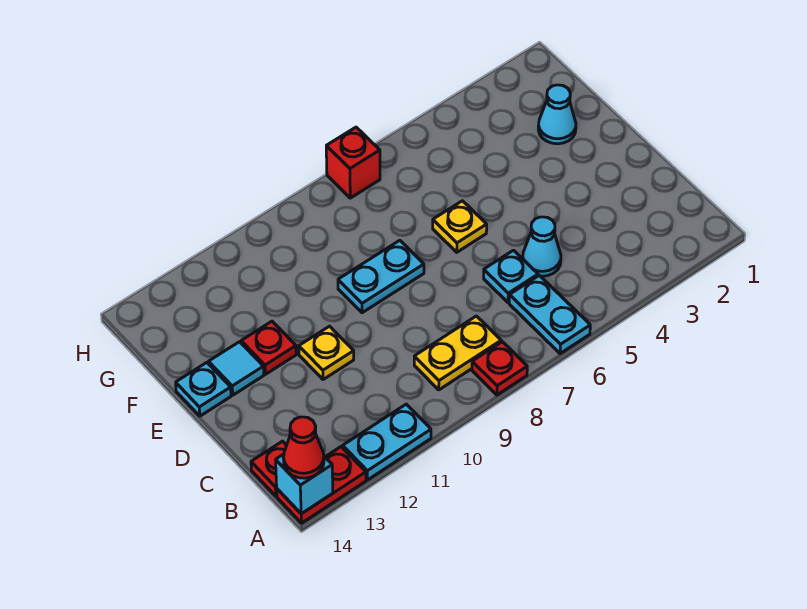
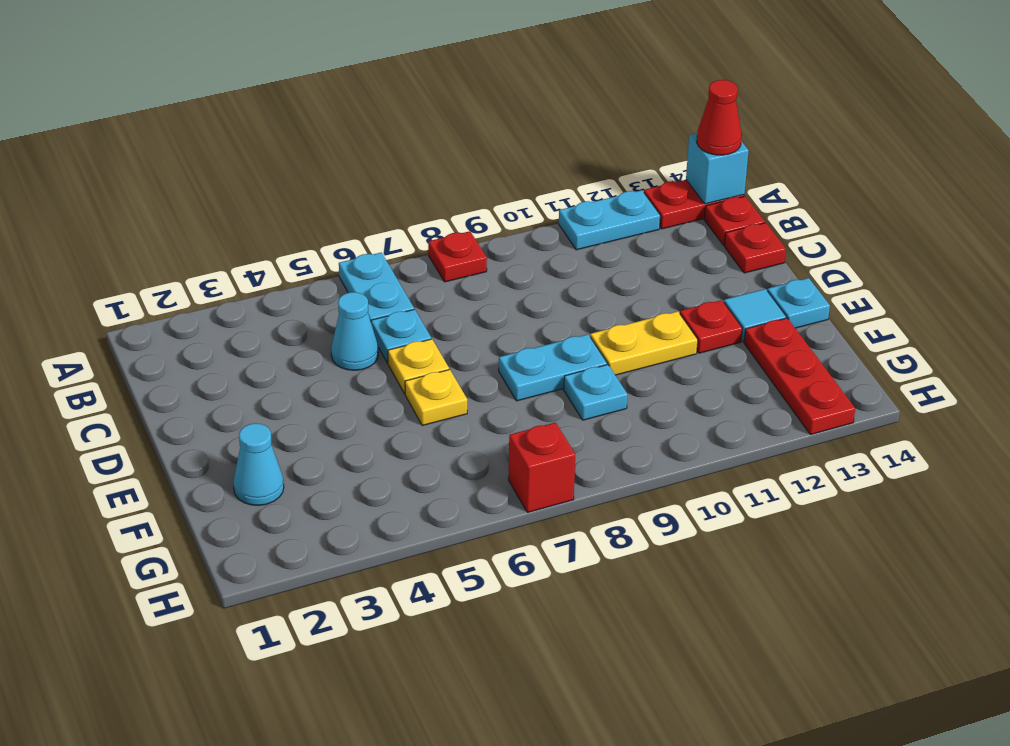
yellow plate B8:B9 level 1 -> yellow plate E10:E11 level 1
none -> red plate C14 level 1
yellow plate D11 level 1 -> yellow plate D6 level 1
none -> cyan plate F9 level 1
none -> red plate F13:H13 level 1

